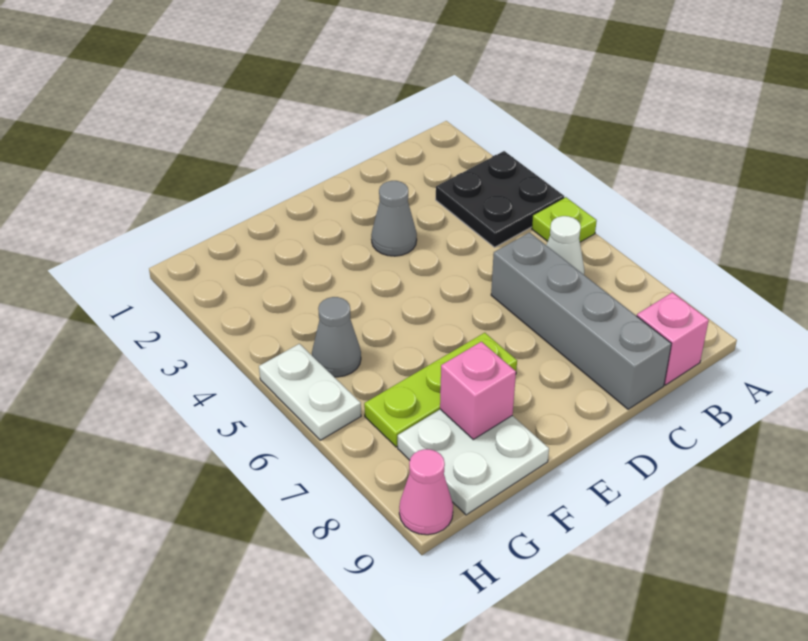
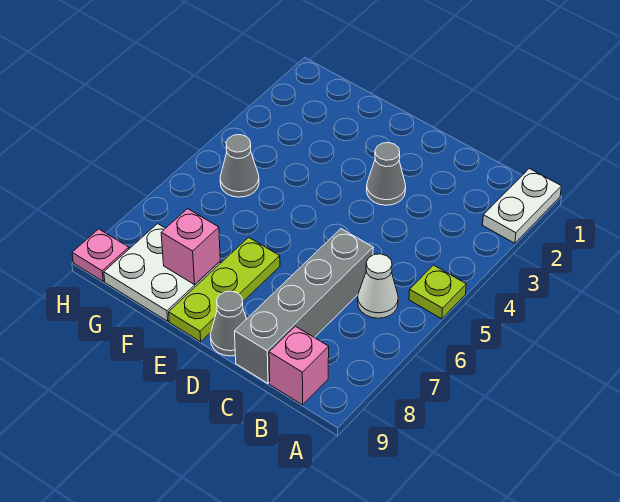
black plate A3:B4 level 1 -> none
none -> grey cone D9 level 1
lime plate E7:G7 level 1 -> lime plate E7:E9 level 1
white plate H5:H6 level 1 -> white plate A1:A2 level 1
pink cone H9 level 1 -> pink plate H9 level 1

